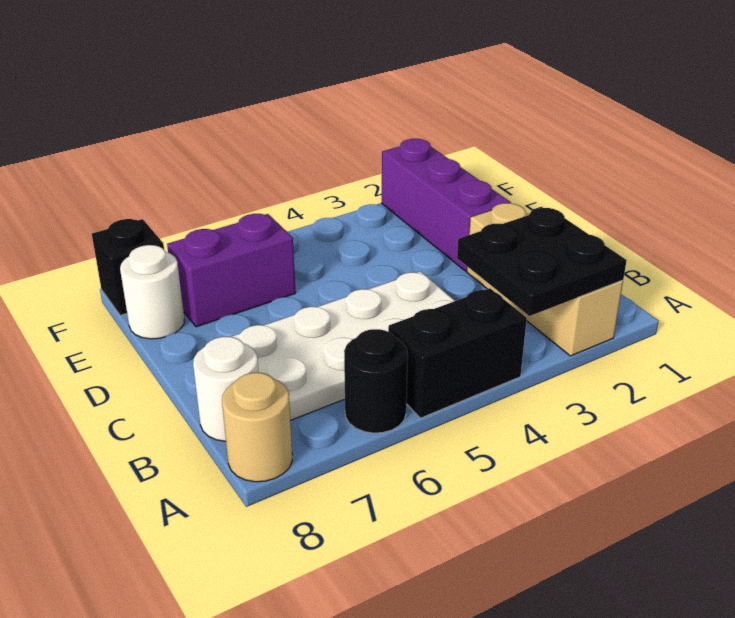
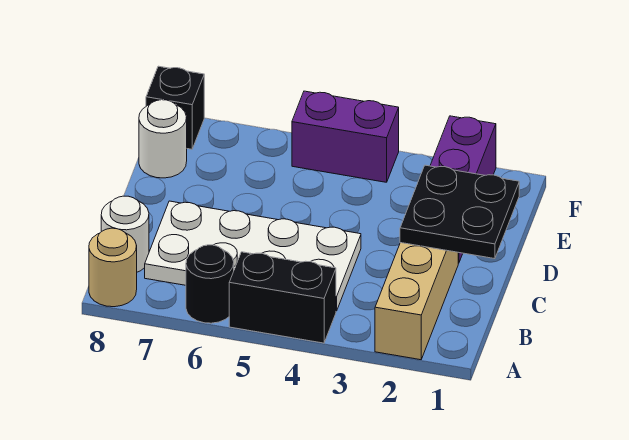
black plate A2:B3 level 2 -> black plate C1:D2 level 2
purple brick E6:E7 level 1 -> purple brick F4:F5 level 1

